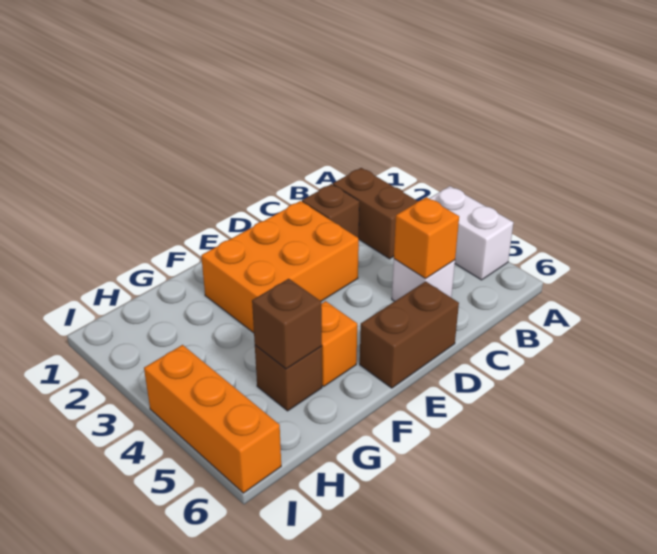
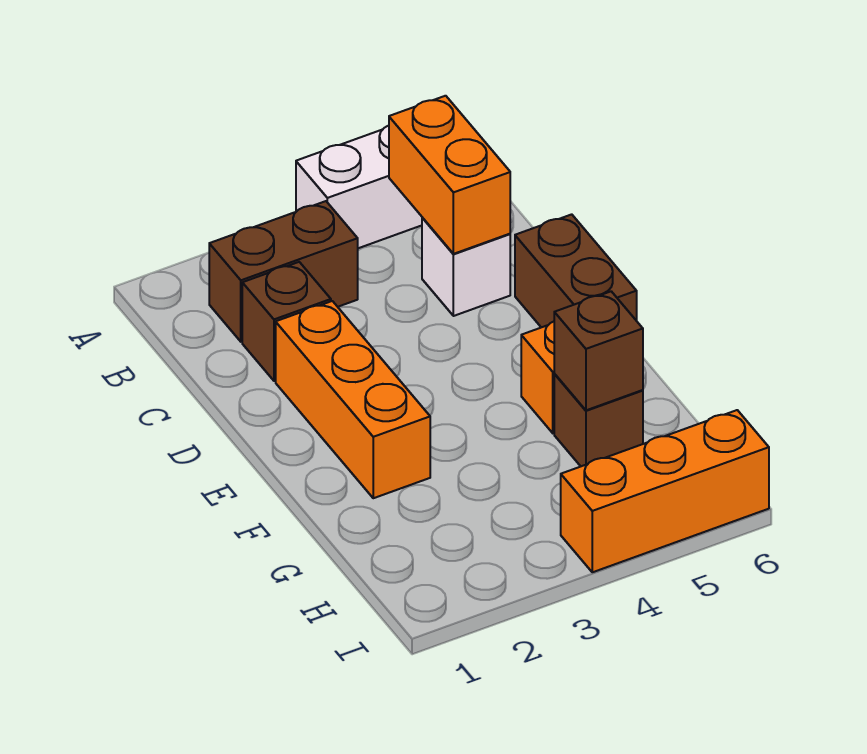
orange brick C5 level 2 -> orange brick B5:C5 level 2
orange brick D2:F3 level 1 -> orange brick D2:F2 level 1

